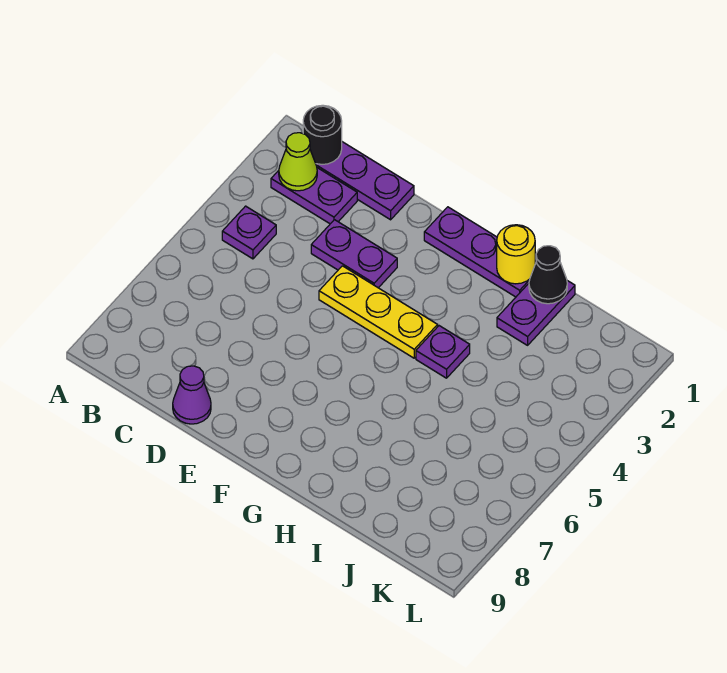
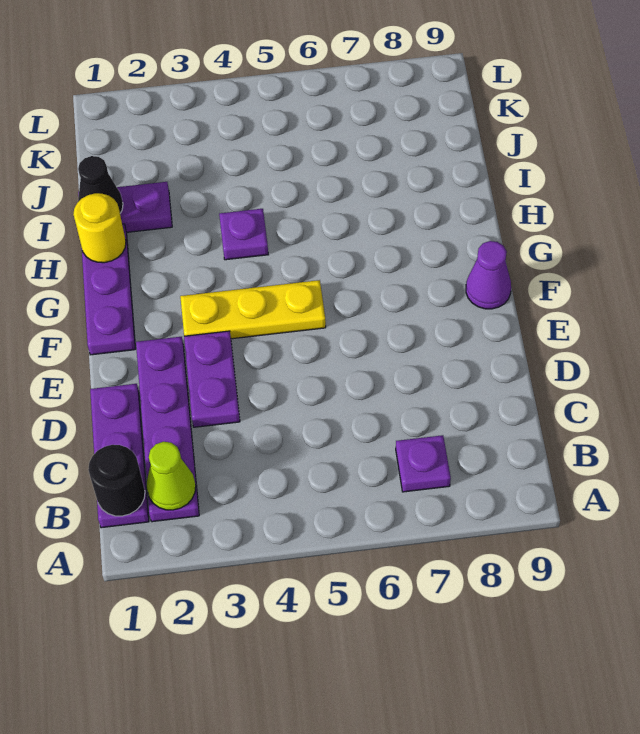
purple plate B2:C2 level 1 -> purple plate B2:E2 level 1
purple plate B4 level 1 -> purple plate B7 level 1
purple cone D9 level 1 -> purple cone F9 level 1
yellow plate E4:G4 level 1 -> yellow plate F3:F5 level 1

